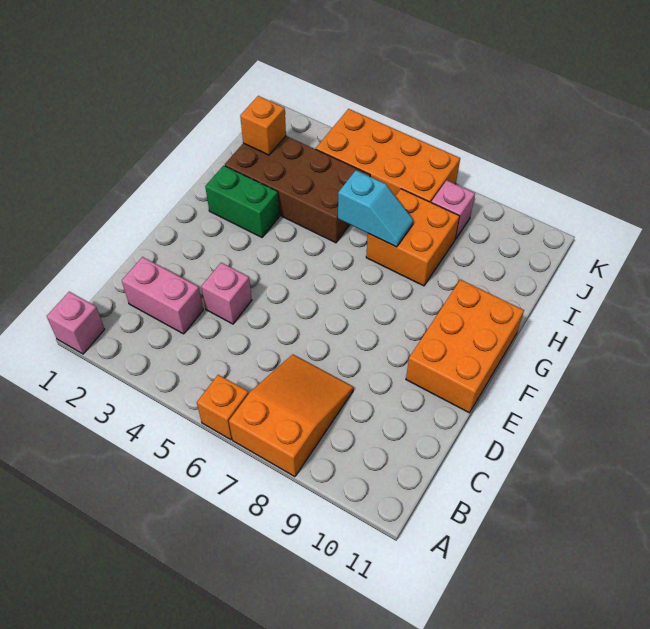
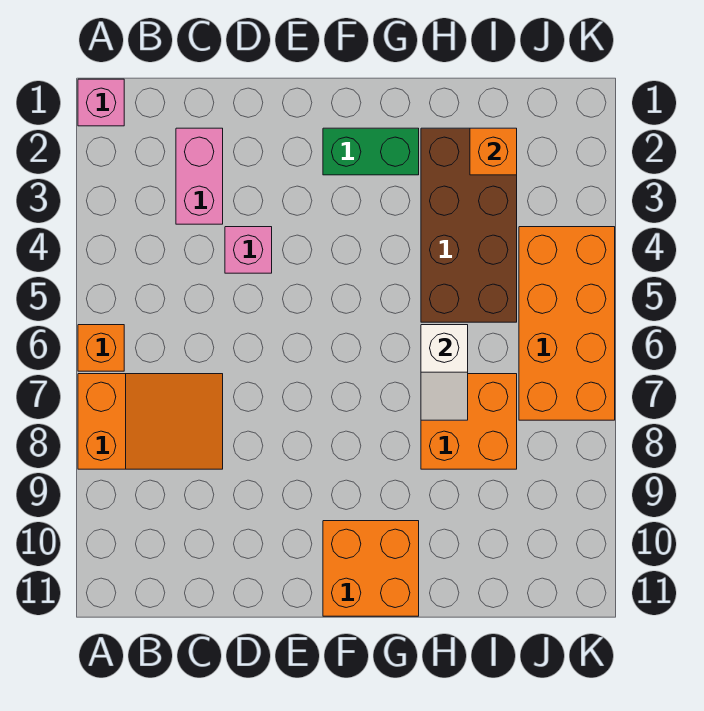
orange brick E10:G11 level 1 -> orange brick F10:G11 level 1
green brick G2:G3 level 1 -> green brick F2:G2 level 1
cyan slope H6:H7 level 2 top 6 -> white slope H6:H7 level 2 top 6
pink brick J8 level 1 -> none

